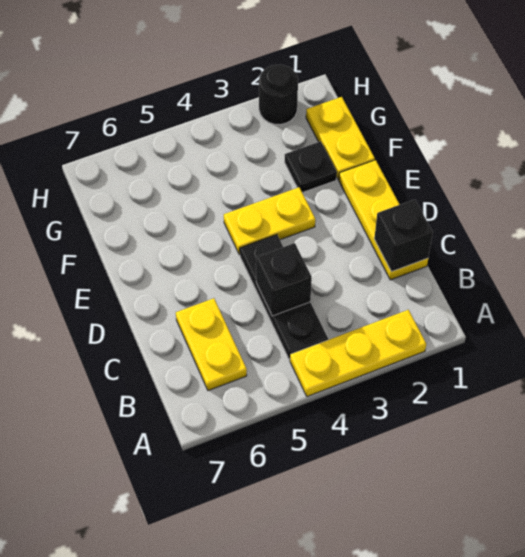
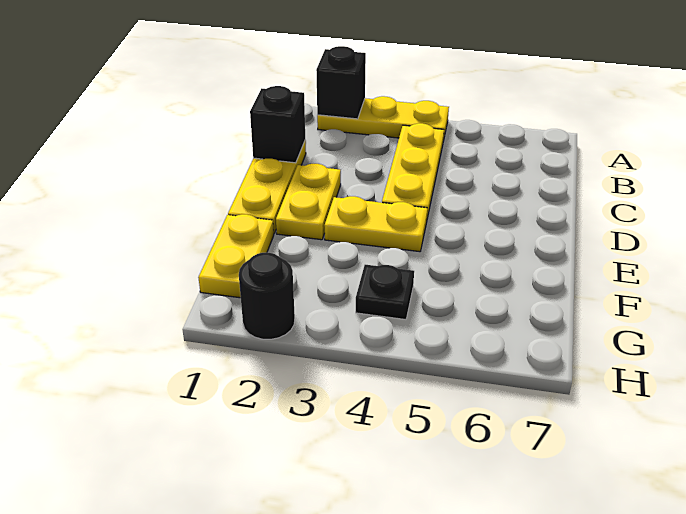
black plate B4:D4 level 1 -> yellow plate B4:D4 level 1
yellow plate B6:C6 level 1 -> yellow plate D2:E2 level 1
black brick C4 level 2 -> black brick A2 level 2
black plate F2 level 1 -> black plate G4 level 1

